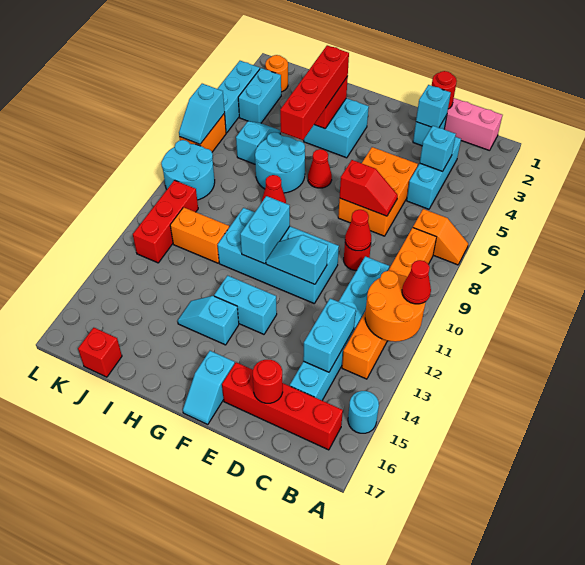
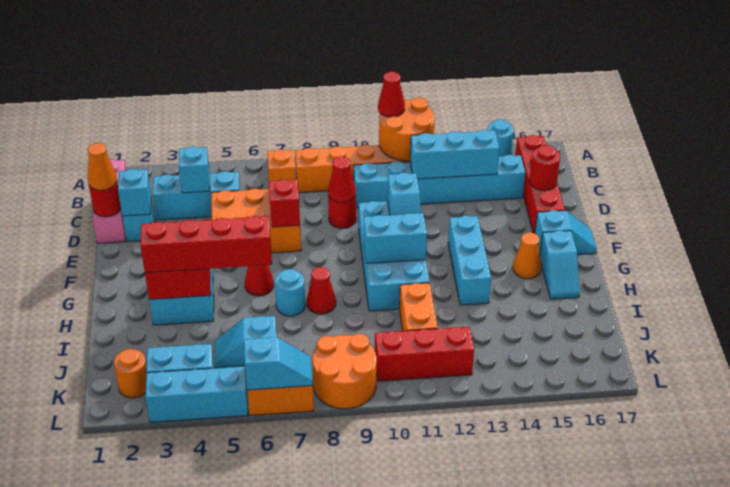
cyan brick C13:C14 level 2 -> cyan brick C12:C14 level 2
none -> orange cone D1 level 3
cyan brick F13:G13 level 1 -> cyan brick F13:H13 level 1
cyan slope G14:H14 level 1 top G -> cyan slope G16:H16 level 1 top G
none -> orange cone G15 level 1
cyan round brick H6:I7 level 1 -> cyan round brick H7 level 1
red brick J17 level 1 -> none
cyan round brick K8:L9 level 1 -> orange round brick K8:L9 level 1

